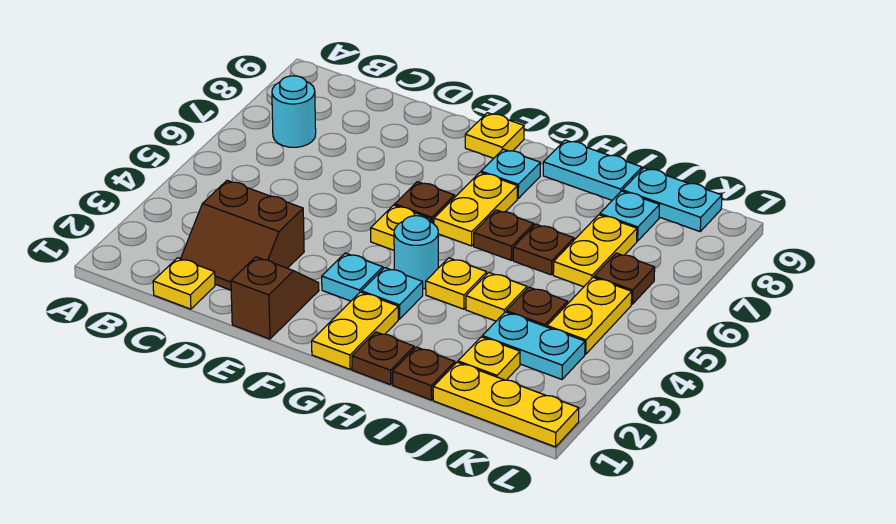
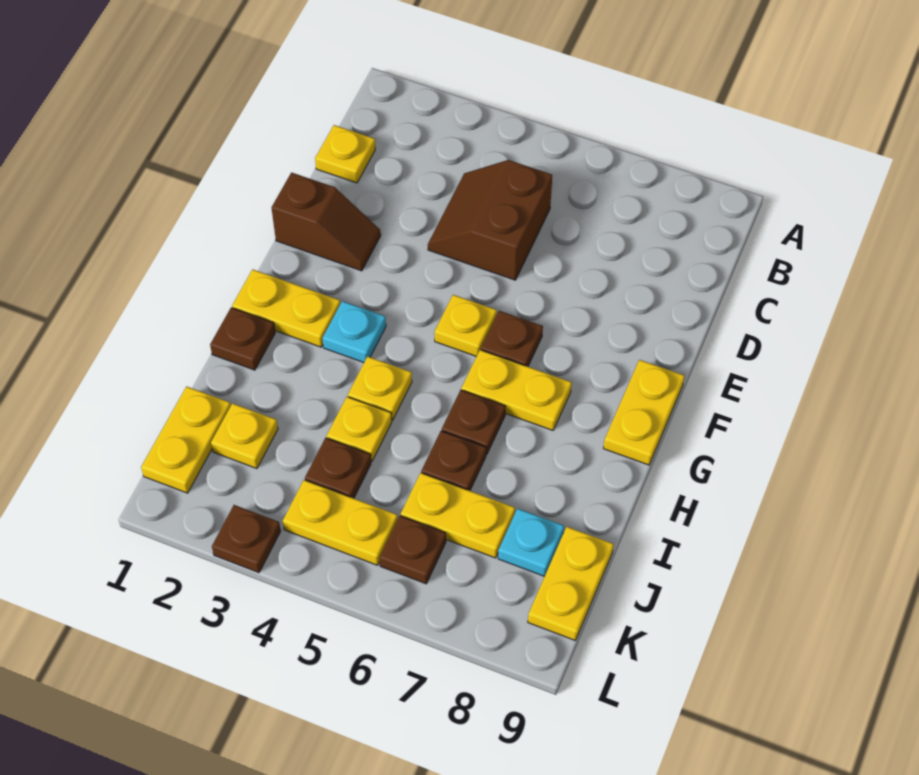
cyan round brick B7 level 1 -> none
brown slope C2:D3 level 1 top 3 -> brown slope C4:D5 level 1 top 5
cyan plate F3 level 1 -> none
yellow plate F9 level 1 -> yellow plate F9:G9 level 1
cyan round brick G4 level 1 -> none
cyan plate G8 level 1 -> none
cyan plate H9:I9 level 1 -> none
brown plate I1 level 1 -> brown plate L3 level 1
yellow plate J1:L1 level 1 -> yellow plate J1:K1 level 1
cyan plate J3:K3 level 1 -> none
cyan plate J9:K9 level 1 -> yellow plate J9:K9 level 1

